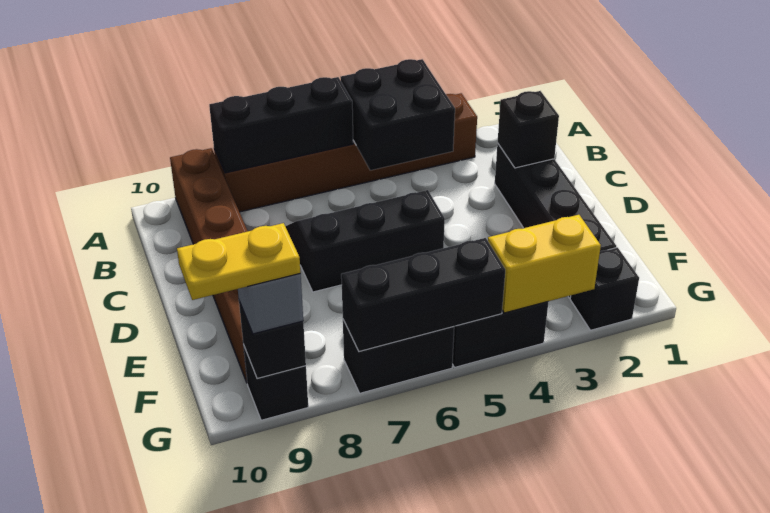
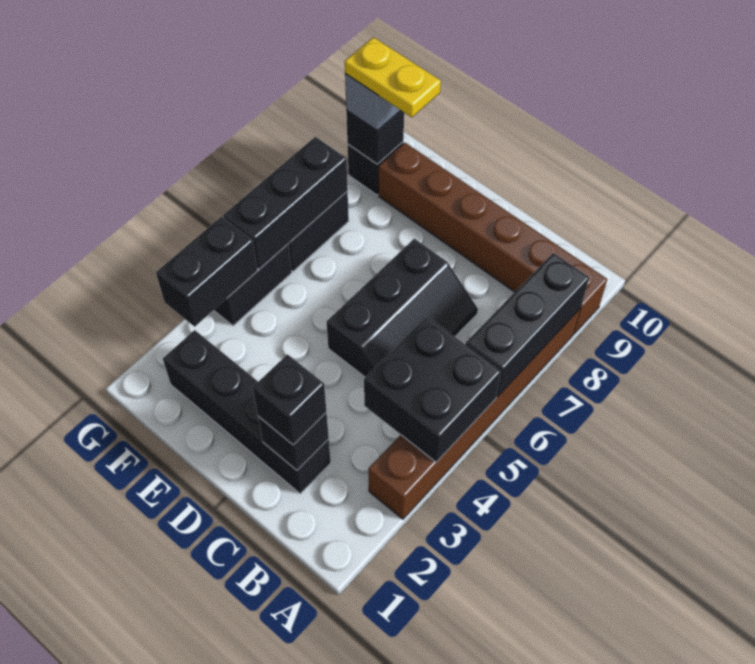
black brick G2 level 1 -> black brick C2 level 3
yellow brick G3:G4 level 2 -> black brick G3:G4 level 2
yellow plate G9:G10 level 4 -> yellow plate F9:G9 level 4

